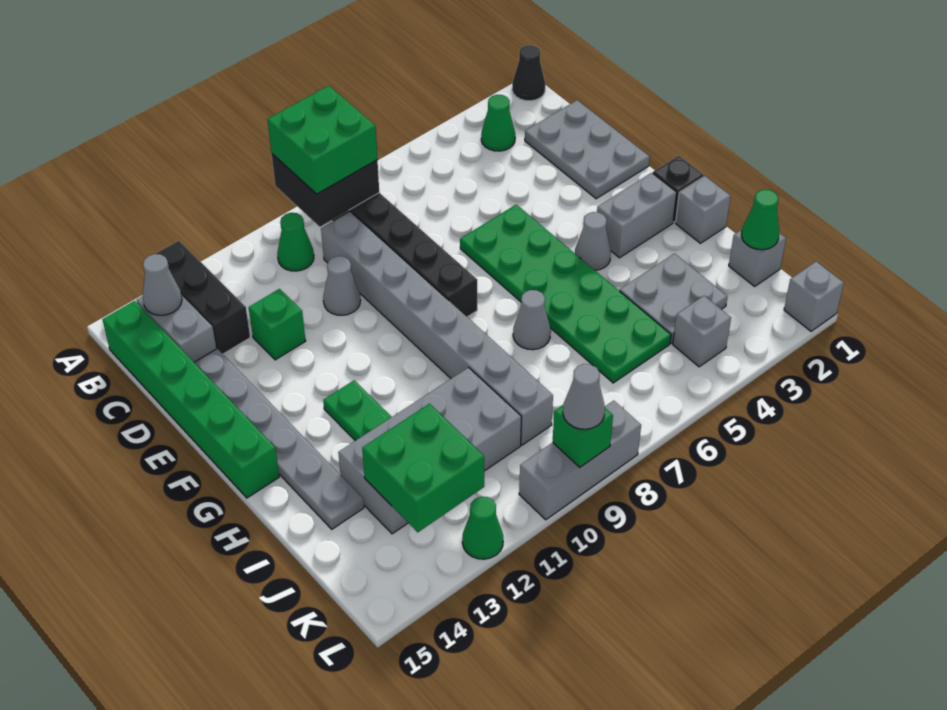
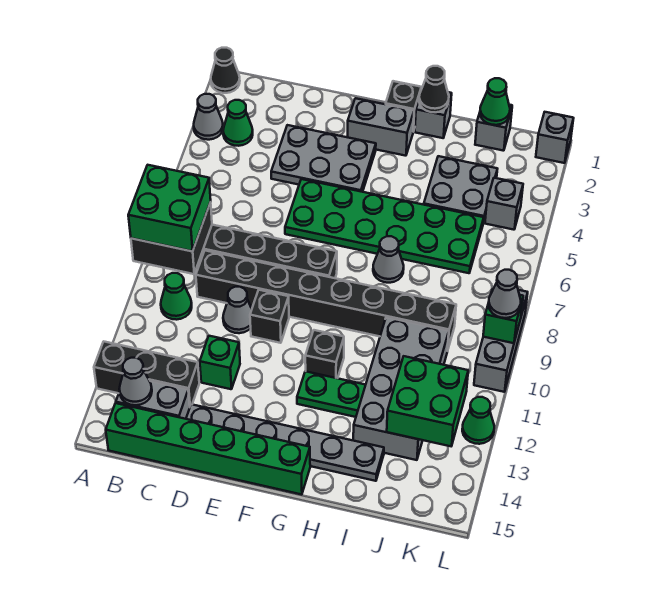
grey plate C1:E2 level 1 -> grey plate D3:F4 level 1
grey brick C9:J9 level 1 -> black brick C9:J9 level 1
none -> black brick E10 level 1
grey brick G2:G3 level 1 -> grey brick F2:G2 level 1
grey cone G4 level 1 -> grey cone A3 level 1
none -> black brick G11 level 1
none -> black cone H1 level 2

